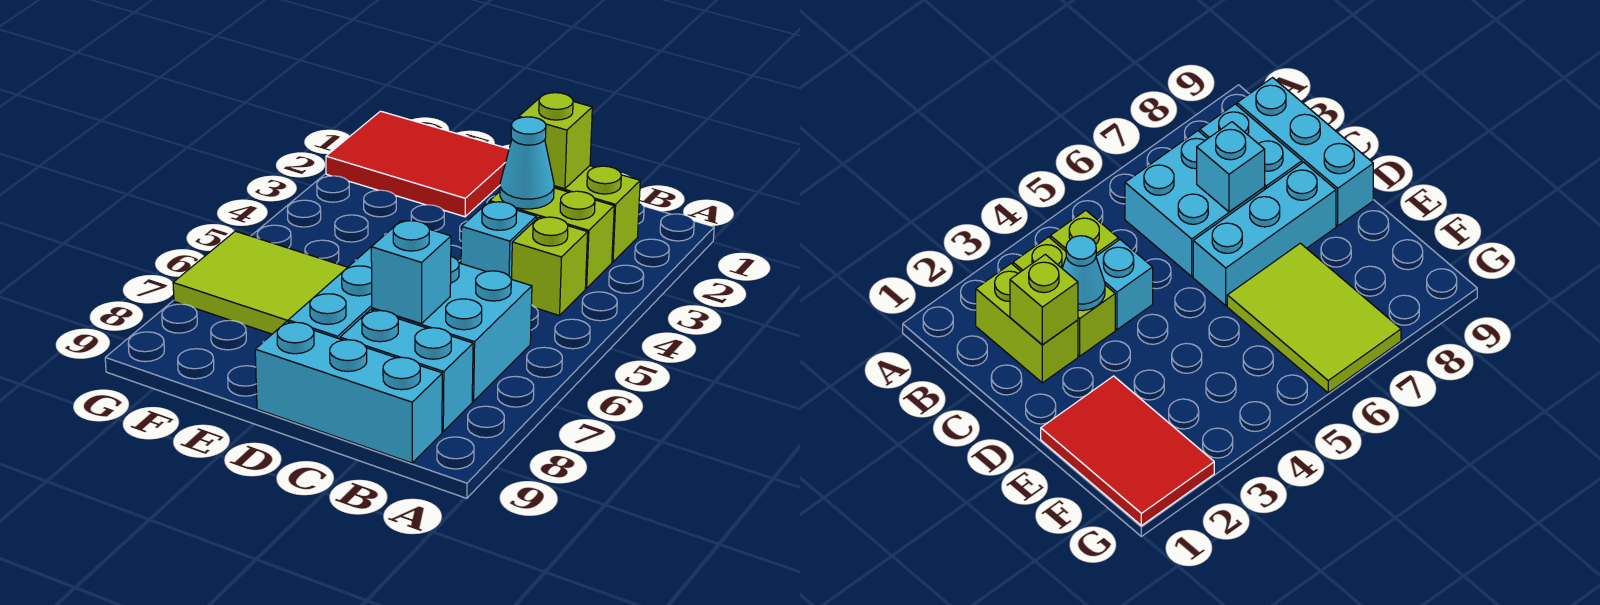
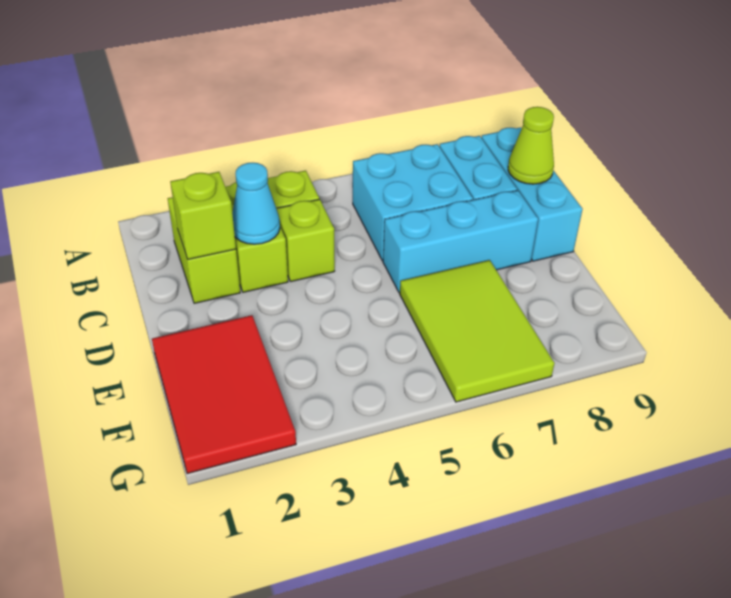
cyan brick C4 level 1 -> lime brick C4 level 1
cyan brick C7 level 2 -> none
none -> lime cone C9 level 2

